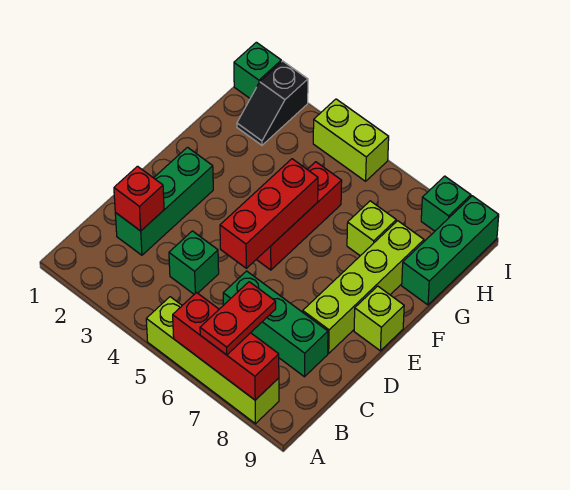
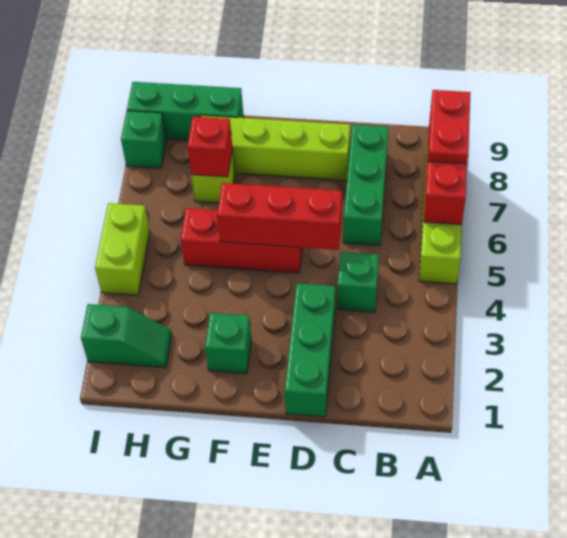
red plate A7:B7 level 3 -> red plate A7:A8 level 3
green brick C2:E2 level 1 -> green brick D1:D3 level 1
red brick C2 level 2 -> red brick G7 level 2
lime brick E9 level 1 -> none
black slope H2:I2 level 1 top I -> green slope H2:I2 level 1 top I
green brick I1 level 1 -> green brick F2 level 1

